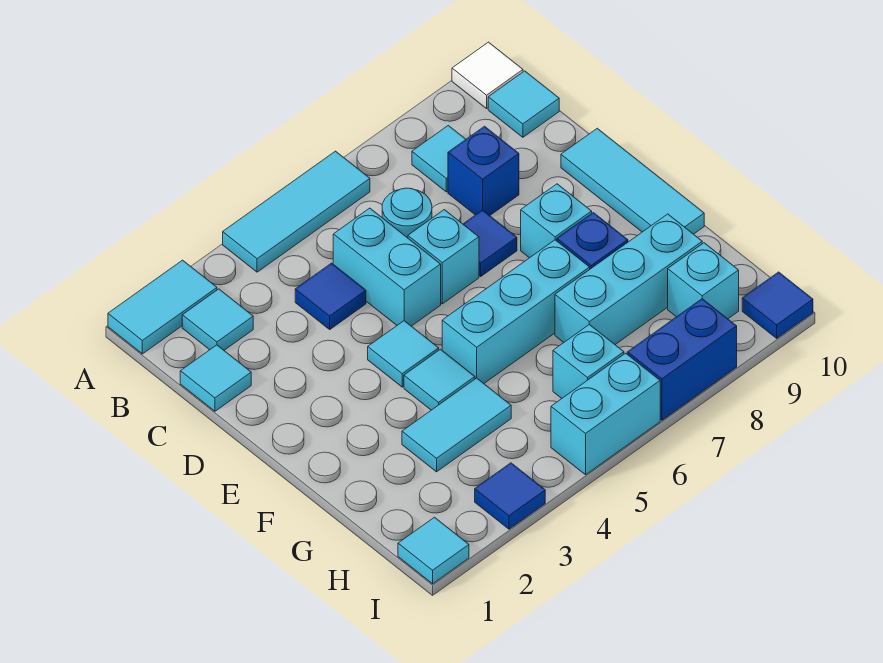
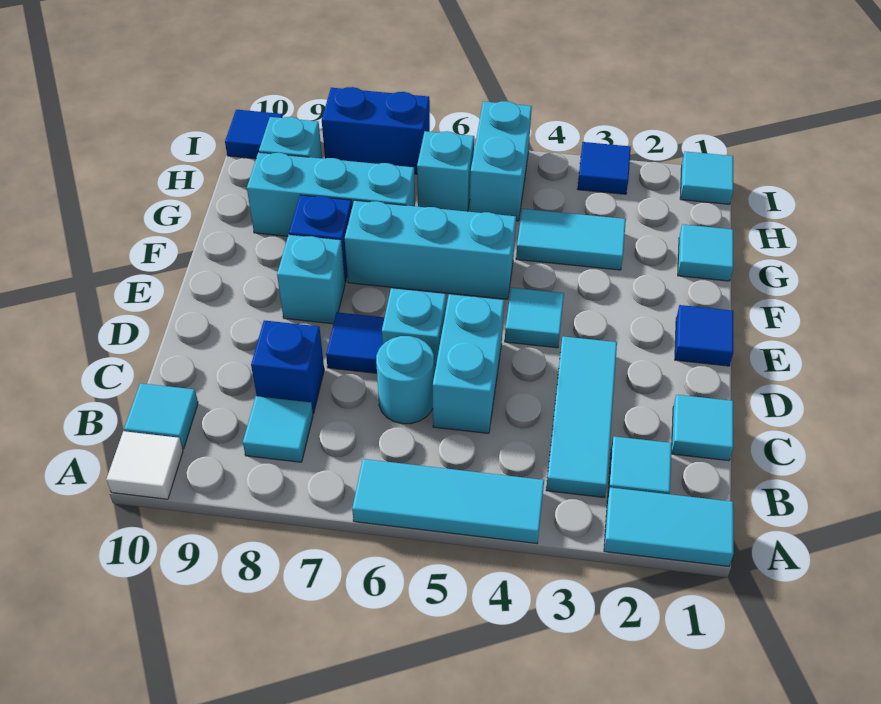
blue tile C4 level 1 -> blue tile E1 level 1
cyan tile D10:F10 level 1 -> cyan tile B3:D3 level 1
cyan tile F4 level 1 -> cyan tile G1 level 1
cyan brick I5:I6 level 1 -> cyan brick H5:I5 level 1

